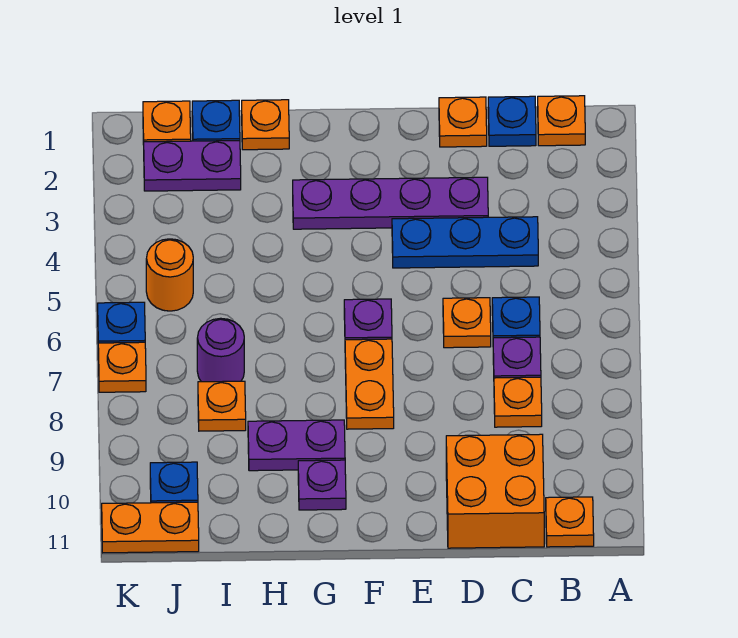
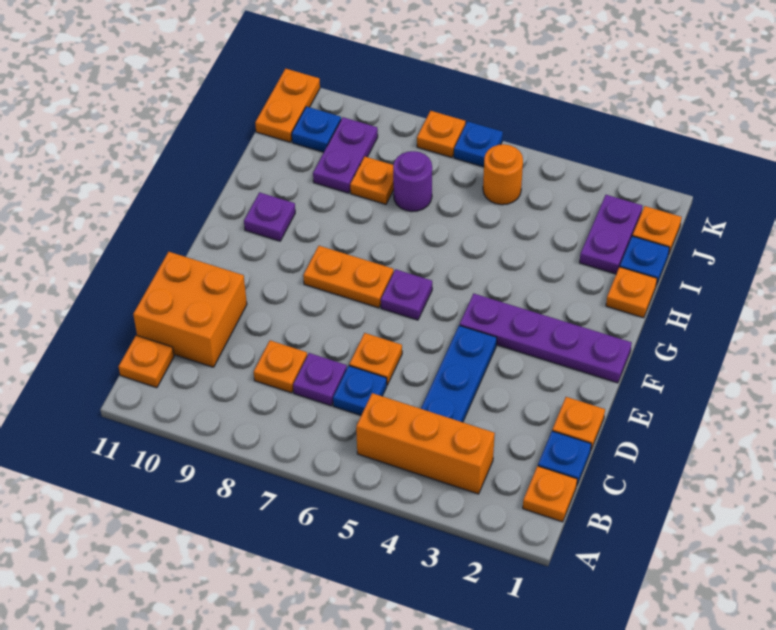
none -> orange brick B3:B5 level 1
purple plate D3:G3 level 1 -> purple plate F1:F4 level 1
purple plate G9:H9 level 1 -> purple plate I9:J9 level 1

